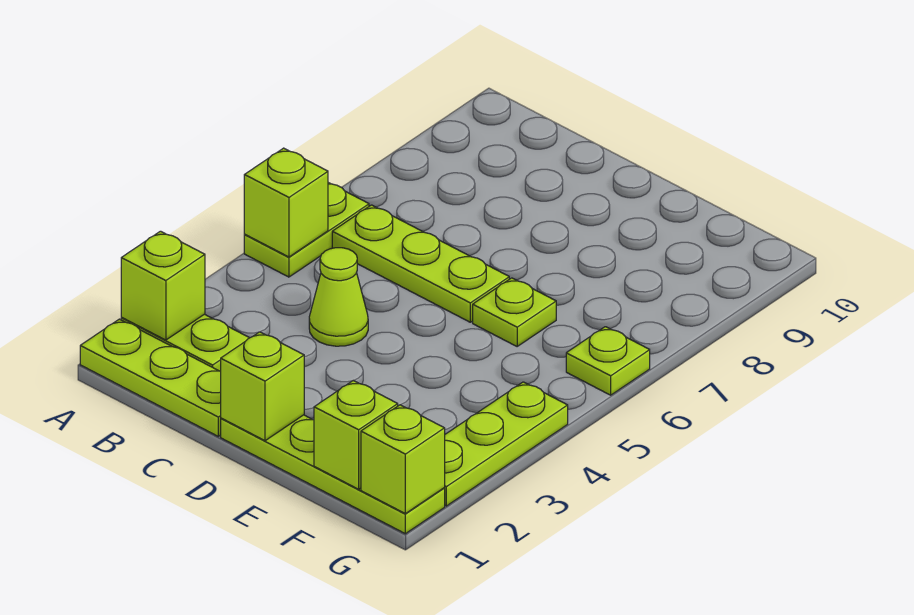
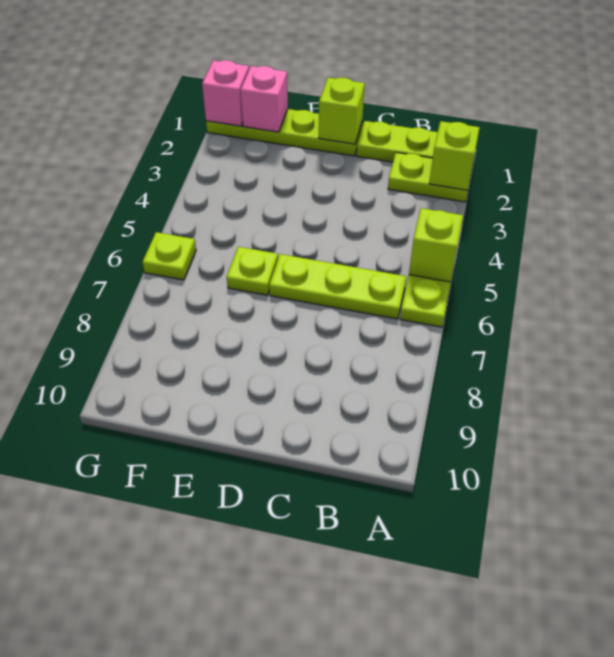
lime cone C4 level 1 -> none
lime brick F1 level 2 -> pink brick F1 level 2
lime brick G1 level 2 -> pink brick G1 level 2
lime plate G2:G4 level 1 -> none

